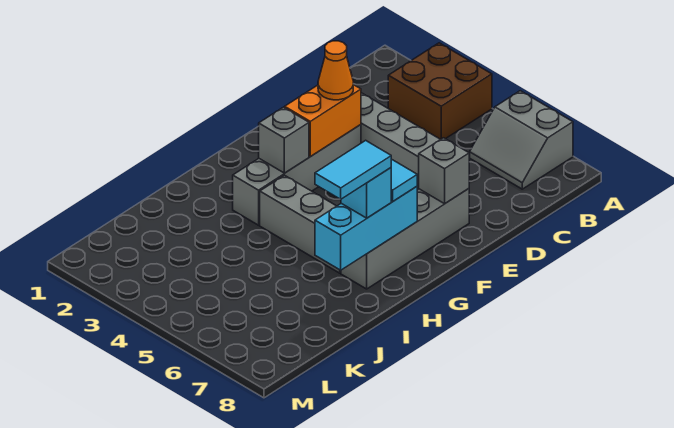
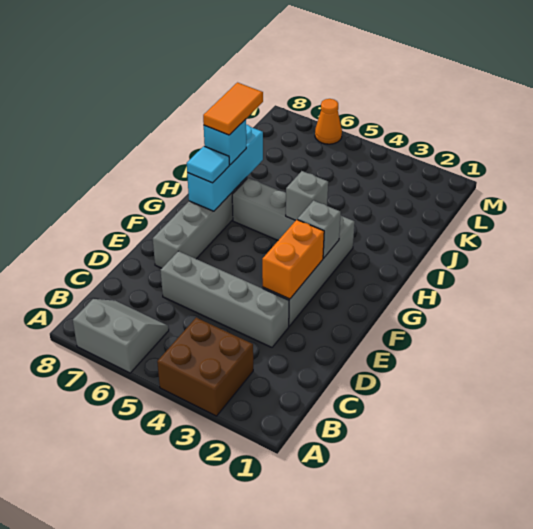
orange cone E3 level 3 -> orange cone M6 level 1
grey brick E7 level 2 -> grey brick H4 level 2
cyan tile H7:I7 level 4 -> orange tile H7:I7 level 4

